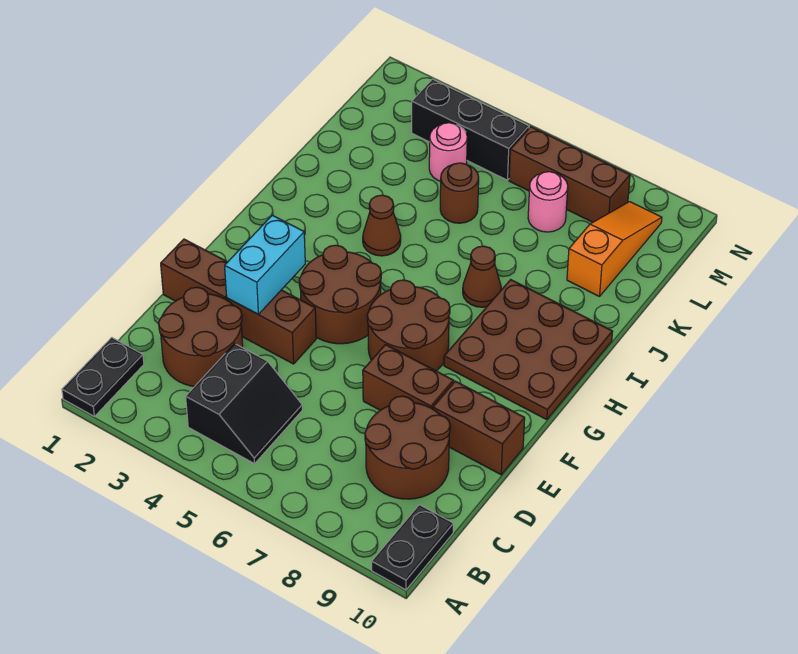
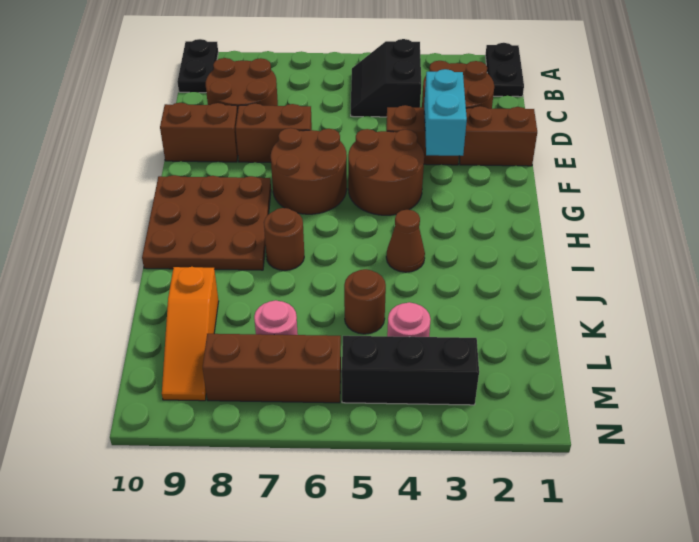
brown cone I7 level 1 -> brown round brick I7 level 1

